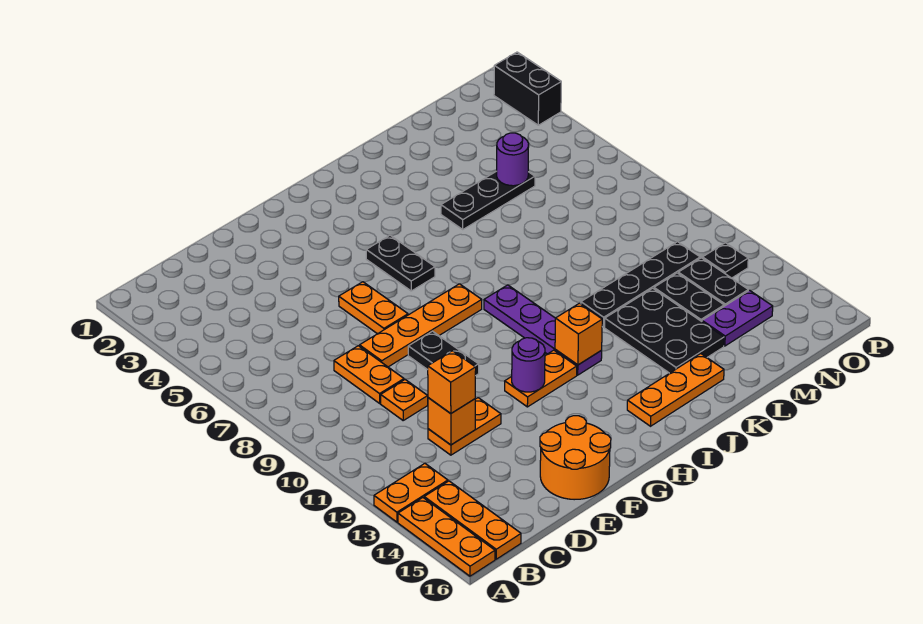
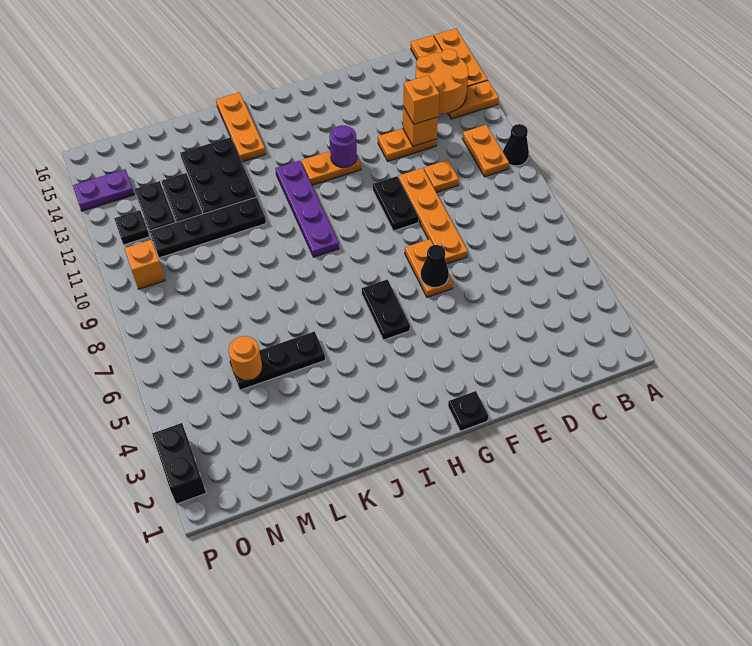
none -> black cone A10 level 1
orange plate D8:D9 level 1 -> orange plate B10:B11 level 1
orange plate E8:H8 level 1 -> orange plate E7:E10 level 1
orange round brick E15:F16 level 1 -> orange round brick B13:C14 level 2
none -> black cone F6 level 2
none -> black plate G1 level 1
orange brick I12 level 2 -> orange brick O10 level 1
orange plate I15:K15 level 1 -> orange plate J14:J16 level 1
purple round brick M5 level 2 -> orange round brick M5 level 2
purple plate M14:N14 level 1 -> purple plate O14:P14 level 1

